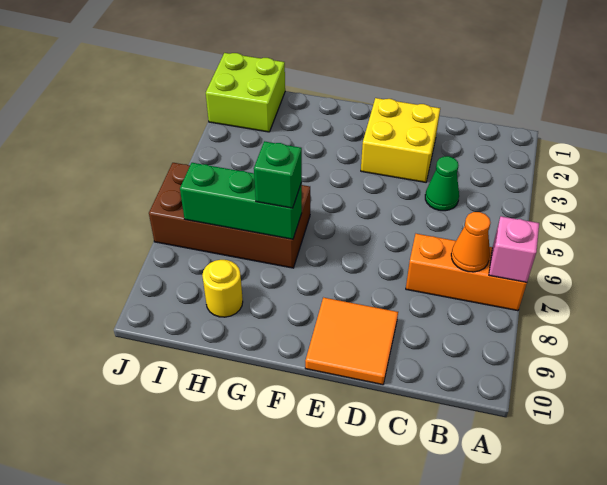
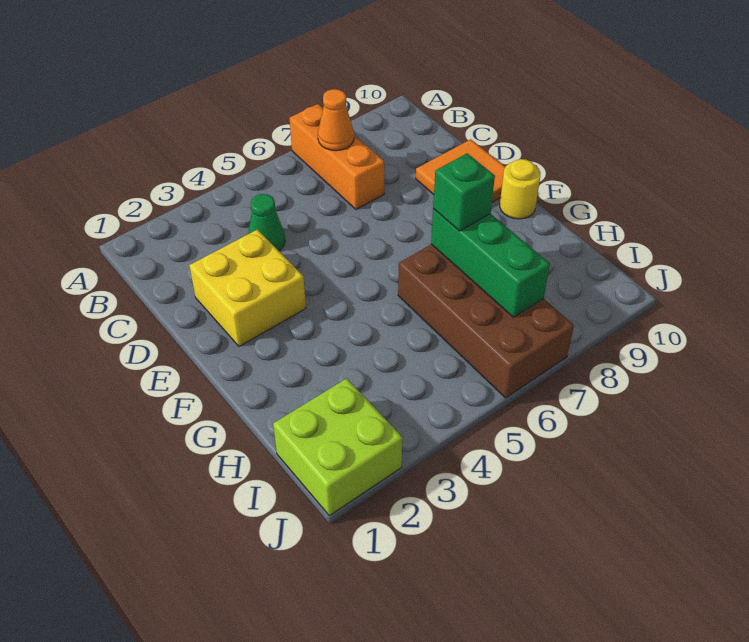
pink brick A7 level 2 -> none
yellow round brick H9 level 1 -> yellow round brick F10 level 1

